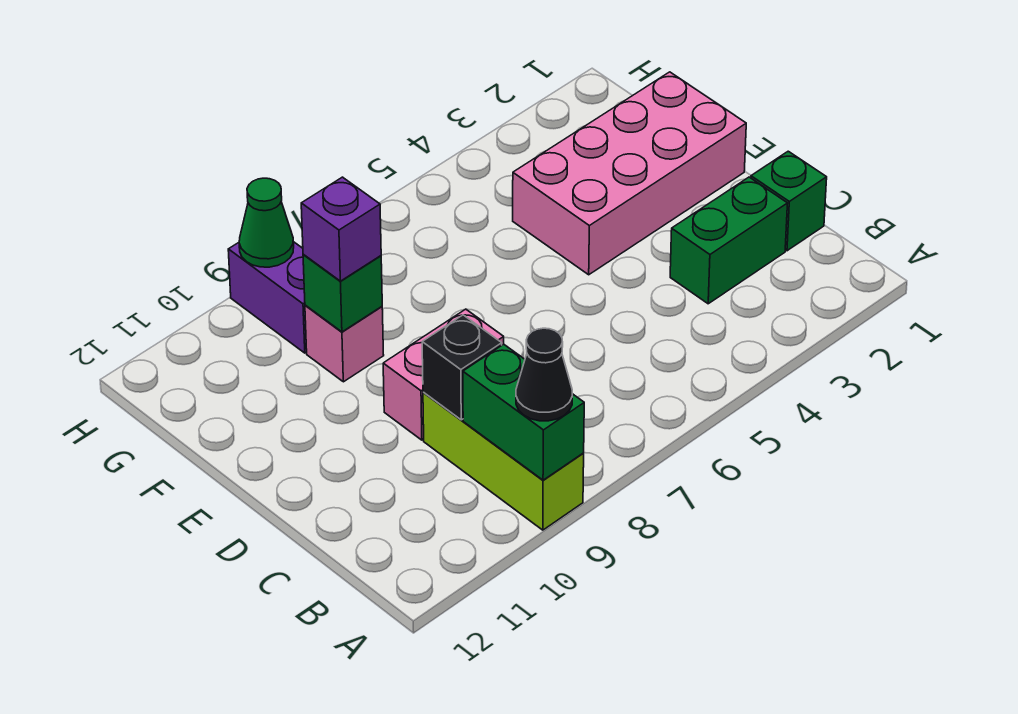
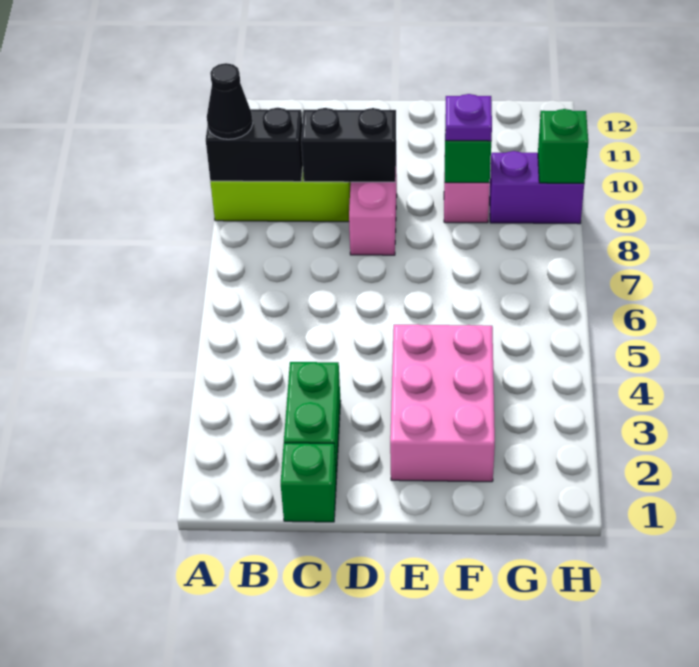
green brick A9:B9 level 2 -> black brick A9:B9 level 2
black brick C9 level 2 -> black brick C9:D9 level 2
pink brick E1:F4 level 1 -> pink brick E2:F4 level 1
purple brick F9 level 3 -> purple plate F9 level 3
green cone H9 level 2 -> green brick H9 level 2

